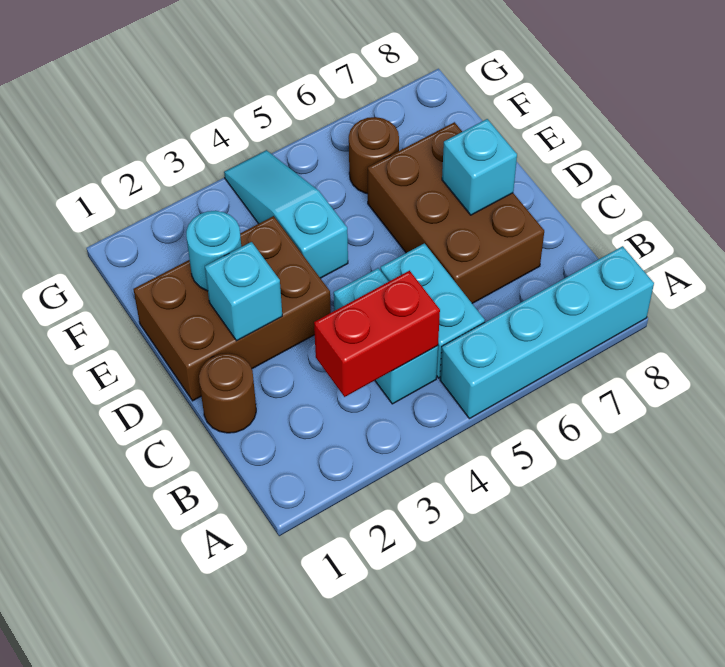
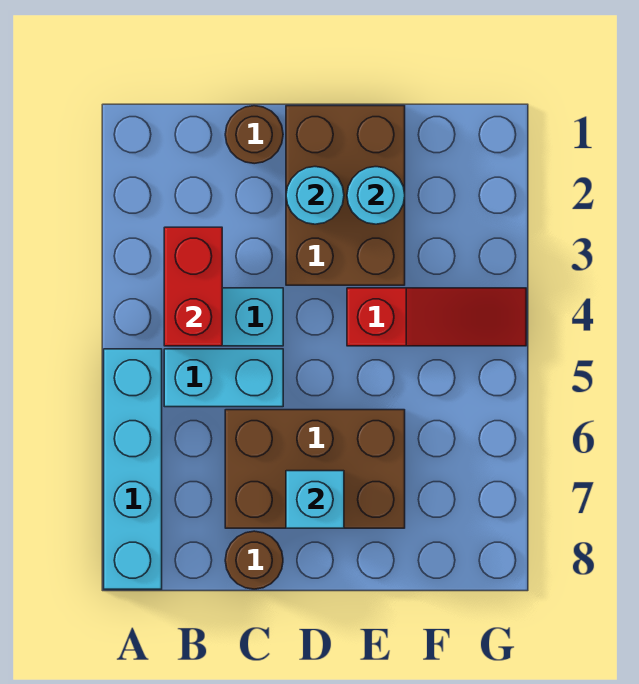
cyan brick D2 level 2 -> cyan round brick D2 level 2
cyan slope E4:G4 level 1 top E -> red slope E4:G4 level 1 top E
brown round brick F6 level 1 -> brown round brick C8 level 1

